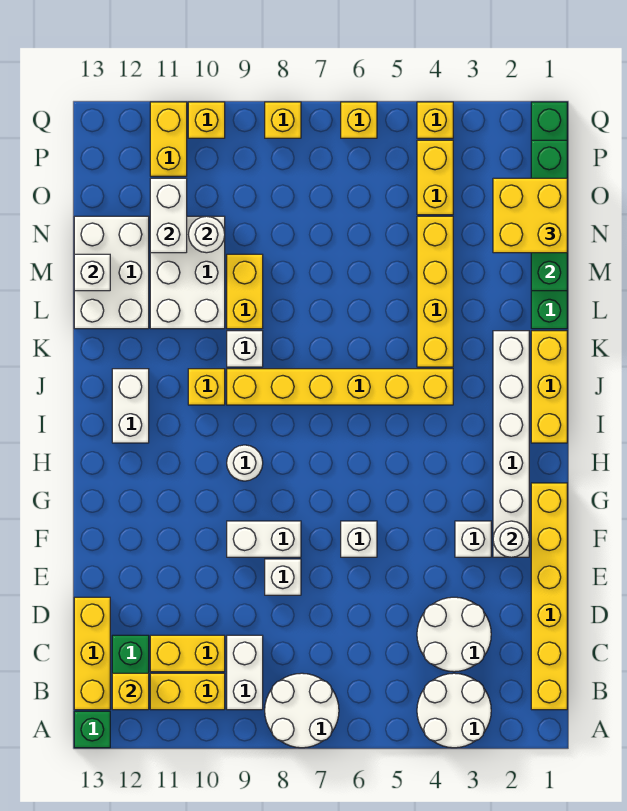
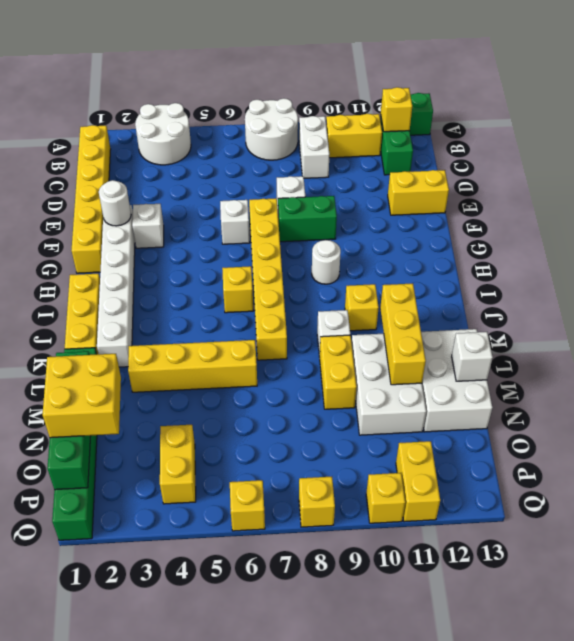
yellow brick B13:D13 level 1 -> yellow brick K11:M11 level 2
white round brick C3:D4 level 1 -> none
yellow brick C10:C11 level 1 -> yellow brick E12:E13 level 1
white brick F8:F9 level 1 -> green brick F8:F9 level 1
white brick I12:J12 level 1 -> none
yellow brick J4:J9 level 1 -> yellow brick F7:K7 level 1
yellow brick K4:N4 level 1 -> yellow brick L3:L6 level 1
white round brick N10 level 2 -> none
white brick N11:O11 level 2 -> none
yellow brick Q4 level 1 -> yellow brick I6 level 1

